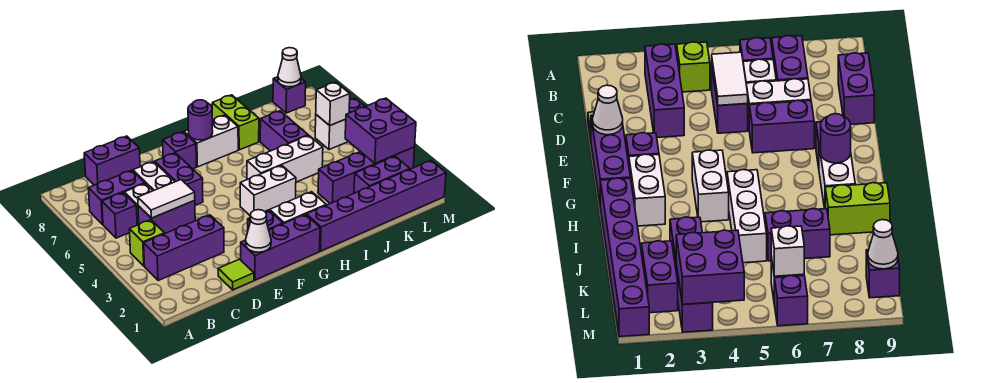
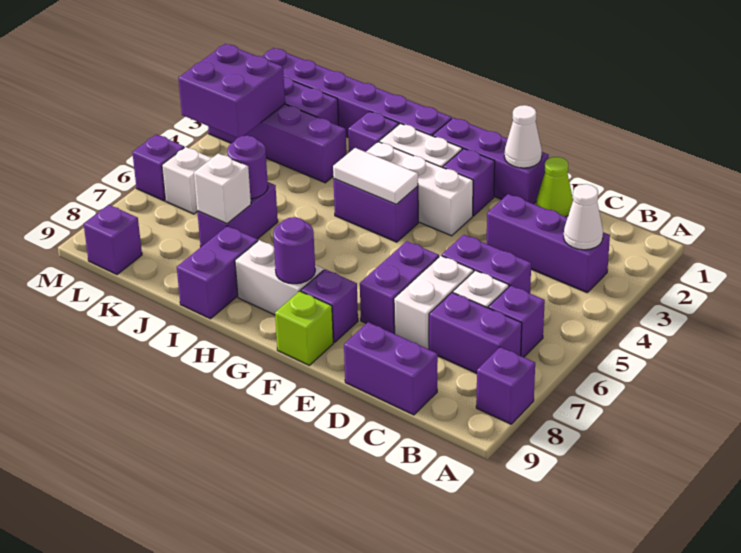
none -> purple brick A8 level 1
lime brick B4 level 1 -> lime brick F9 level 1
white tile C5:D5 level 2 -> white tile G4:H4 level 2
lime tile D1 level 1 -> lime cone D1 level 1
white brick G4:H4 level 1 -> purple brick G4:H4 level 1
white brick H5:J5 level 1 -> white brick F3:H3 level 1
none -> purple brick I2 level 1
lime brick I8:I9 level 1 -> purple brick I8:I9 level 1
none -> purple round brick J6 level 2
white brick L6 level 2 -> white brick J7 level 2
white cone L9 level 2 -> white cone B3 level 2

